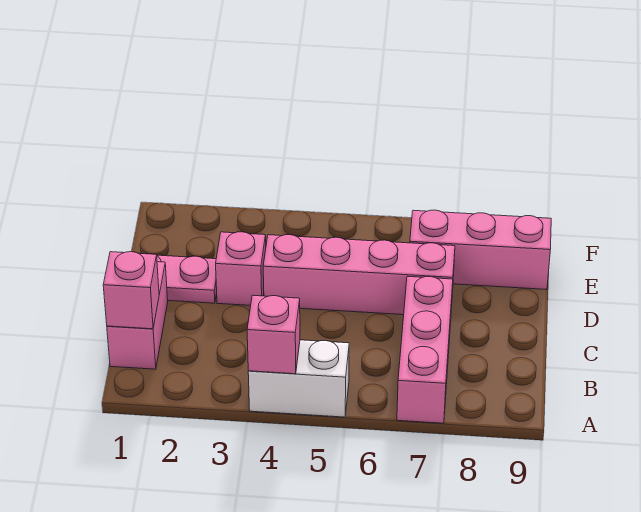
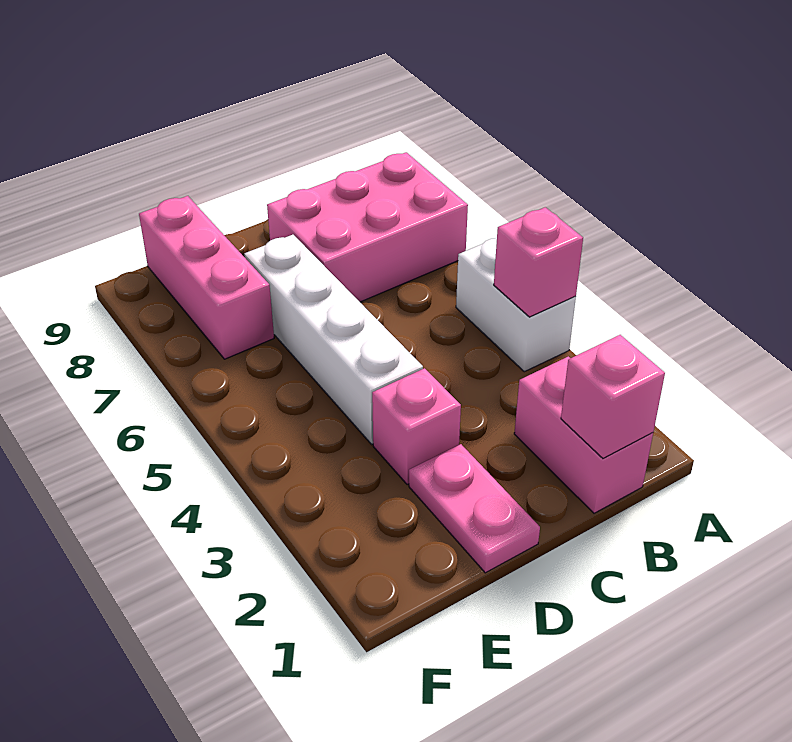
pink brick A7:C7 level 1 -> pink brick A7:C8 level 1
pink brick B1:C1 level 1 -> pink brick B1:B2 level 1
pink brick D4:D7 level 1 -> white brick D4:D7 level 1

